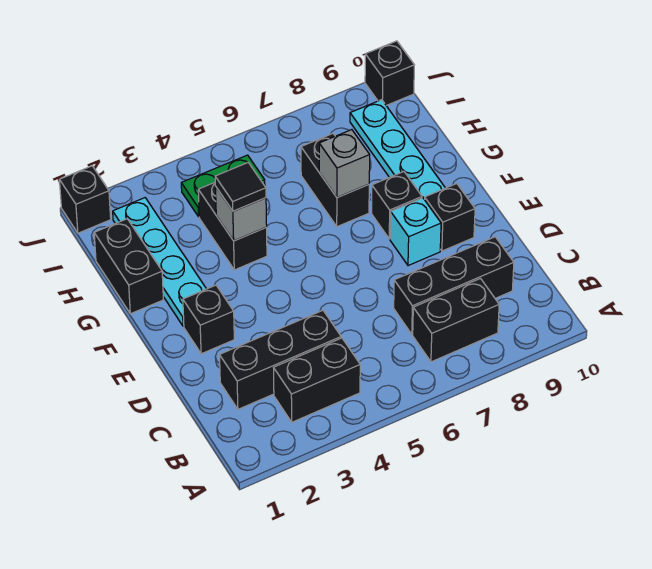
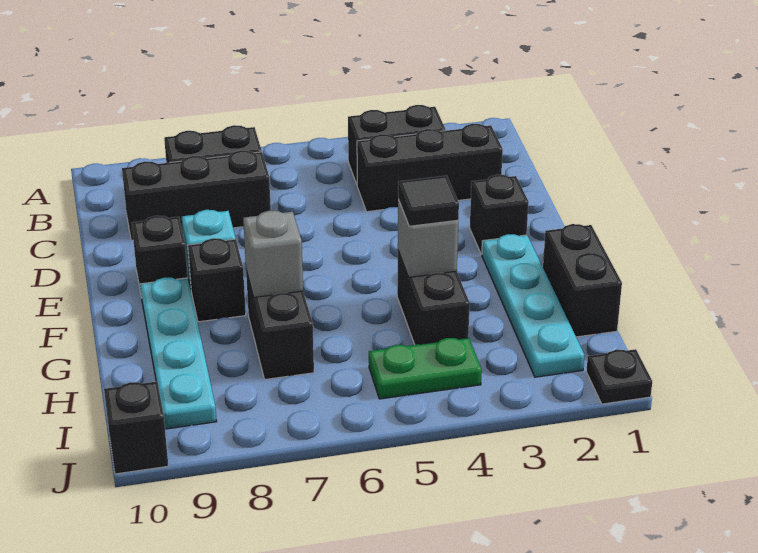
black brick J1 level 1 -> black plate J1 level 1

